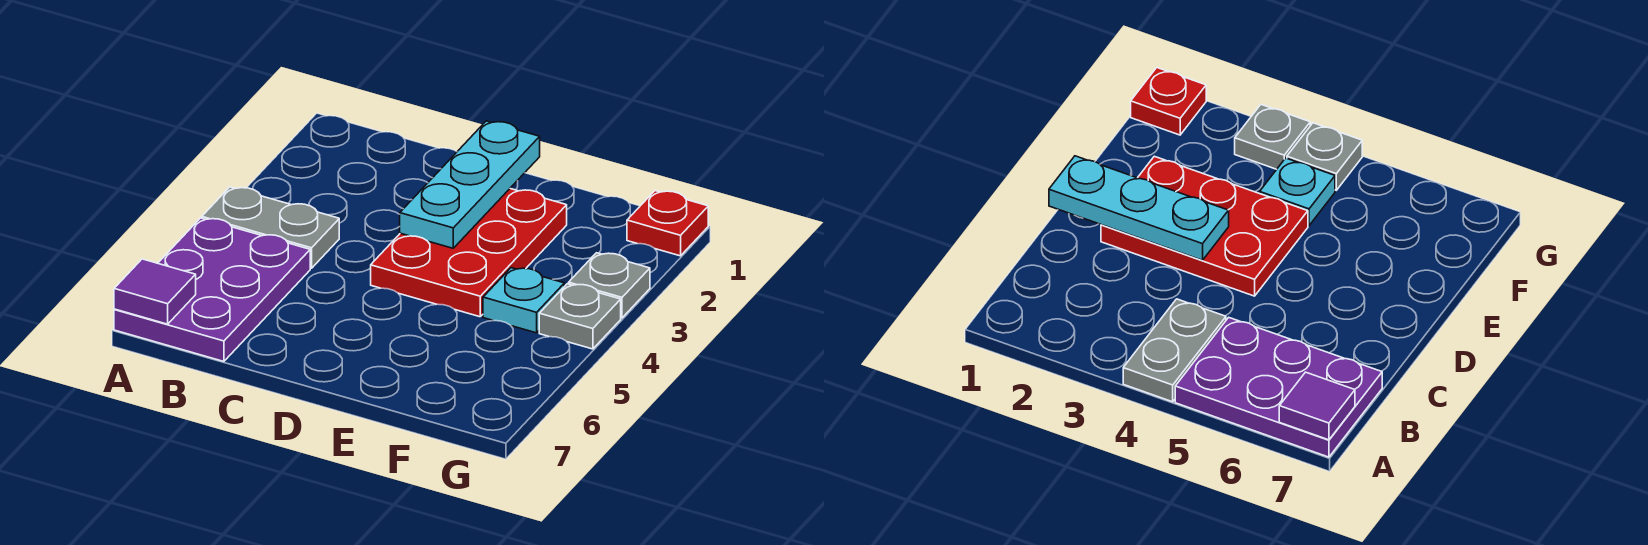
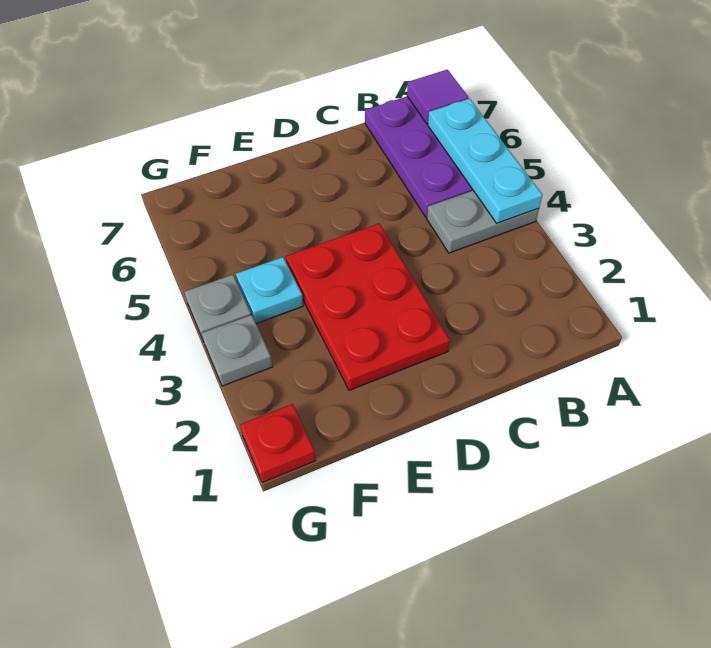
cyan plate D1:D3 level 2 -> cyan plate A4:A6 level 2

